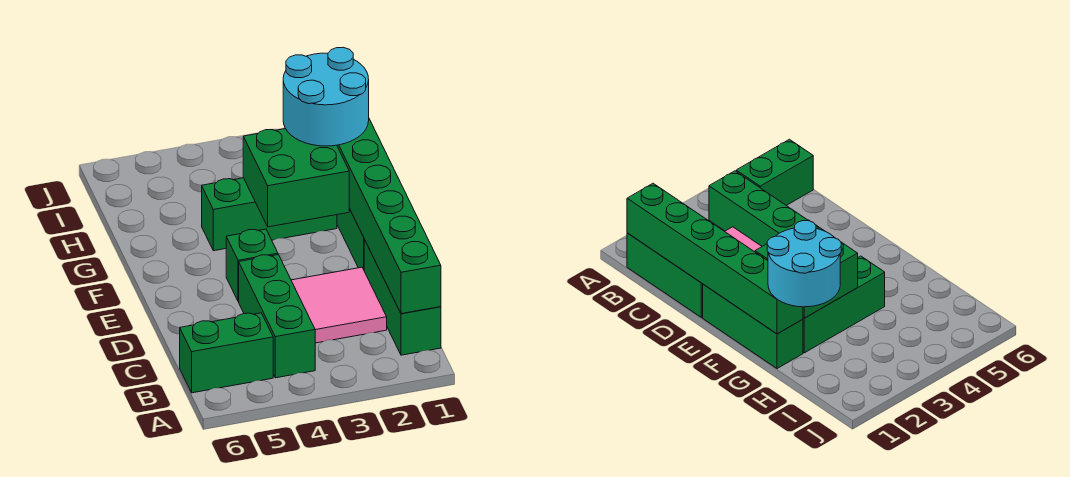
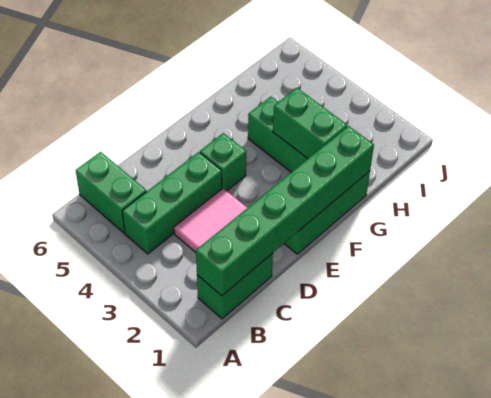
green brick B1:D1 level 1 -> green brick B1:C1 level 1
green brick F2:G3 level 2 -> green brick G2:G3 level 2
cyan round brick G1:H2 level 3 -> none

